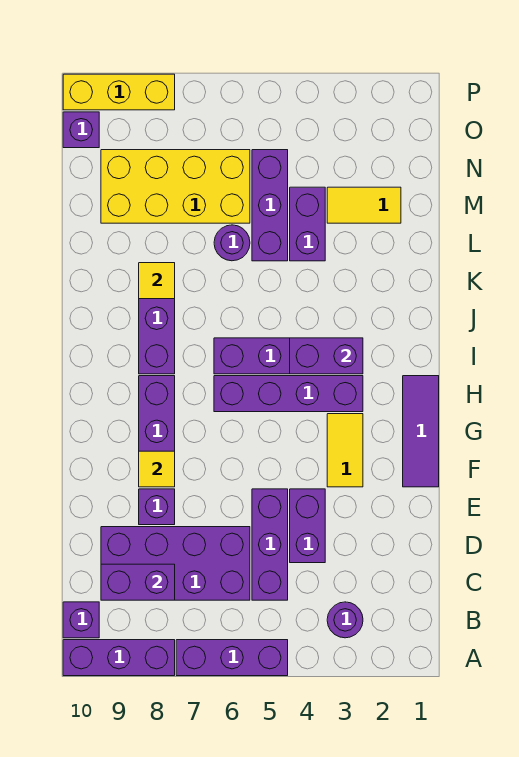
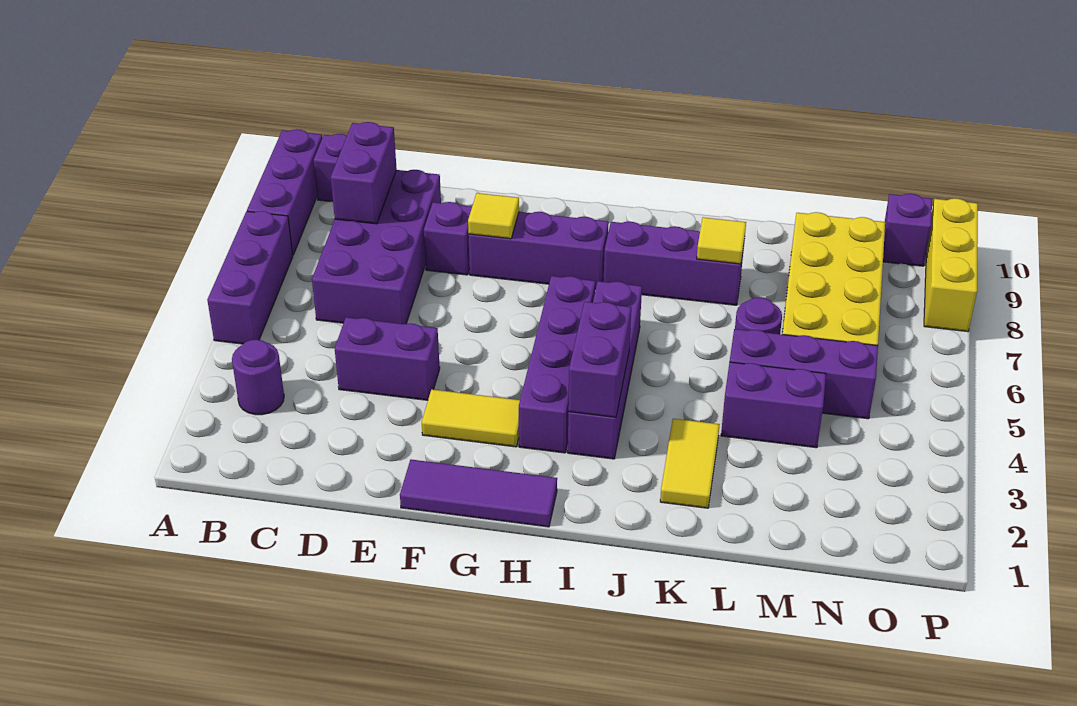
purple brick C5:E5 level 1 -> none
yellow tile M2:M3 level 1 -> yellow tile K2:K3 level 1

